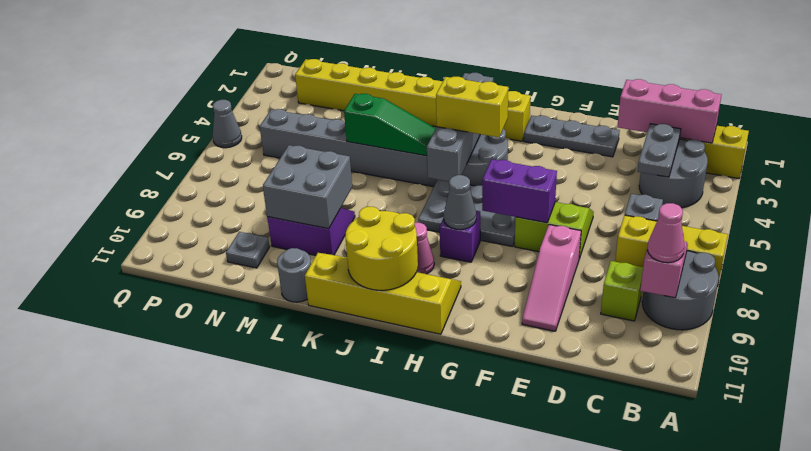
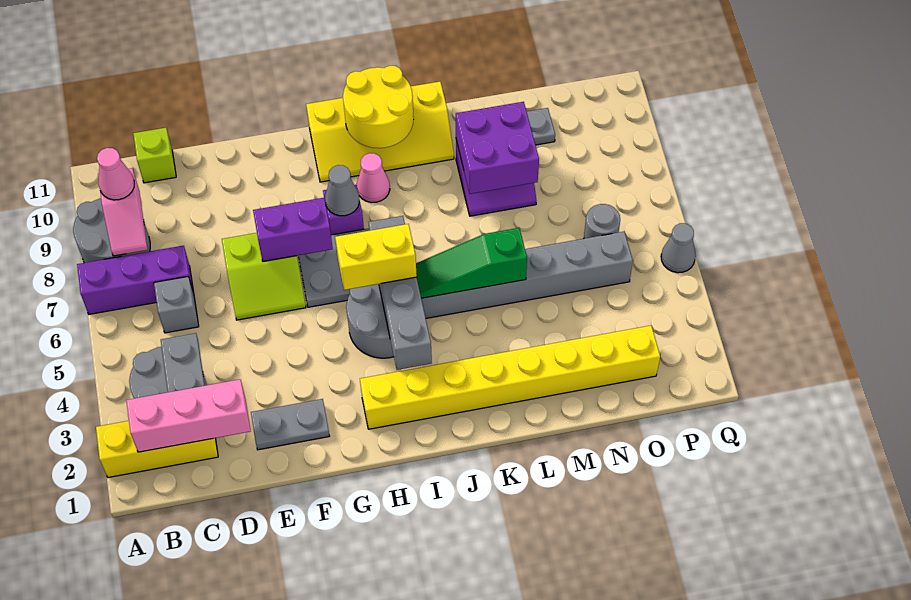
yellow brick A7:C7 level 1 -> purple brick A7:C7 level 1
lime brick C9 level 1 -> lime brick C11 level 1
grey plate E2:G2 level 1 -> grey plate E2:F2 level 1
pink slope E8:E10 level 1 top 8 -> none
grey brick L8:M9 level 2 -> purple brick L8:M9 level 2
grey round brick L11 level 1 -> grey round brick O6 level 1

